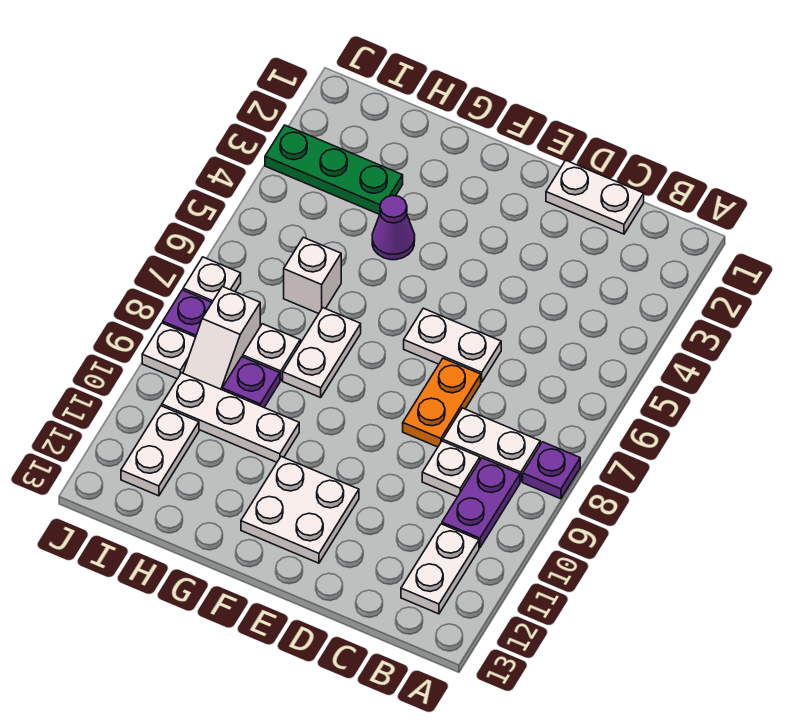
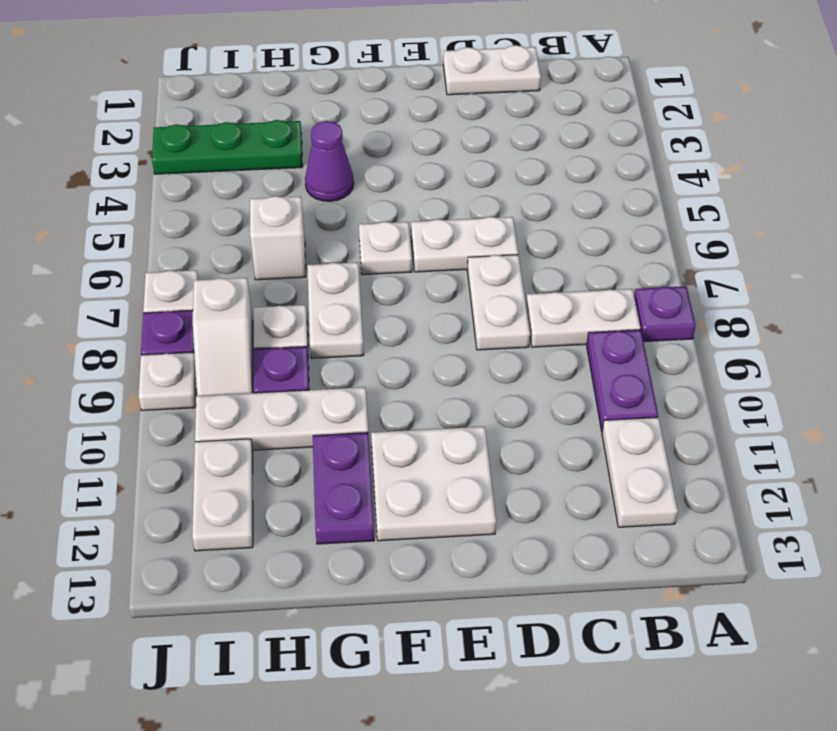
white plate C9 level 1 -> white plate F6 level 1
orange plate D7:D8 level 1 -> white plate D7:D8 level 1
none -> purple plate G11:G12 level 1

